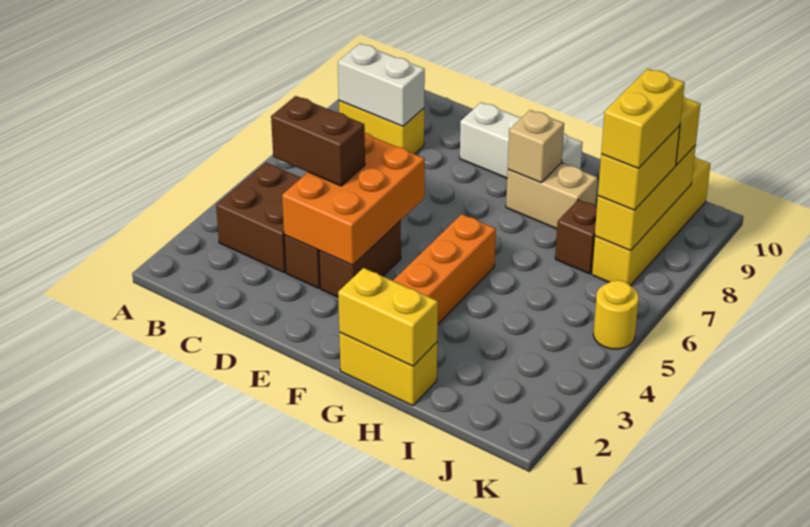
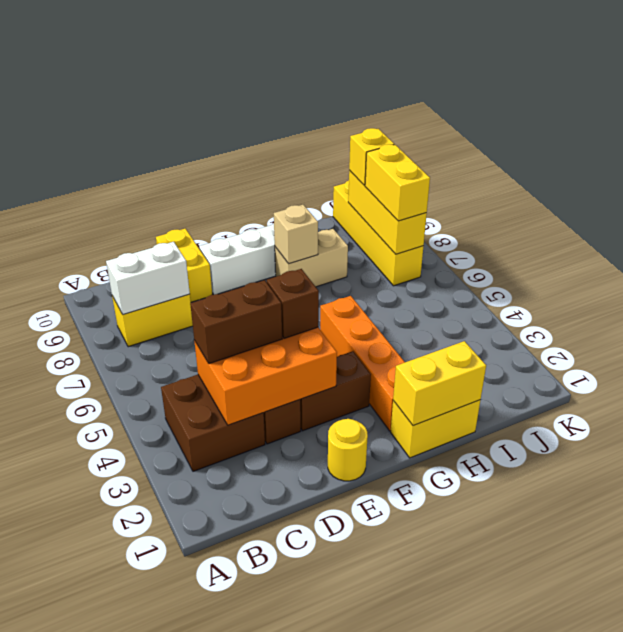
orange brick D3:E5 level 2 -> orange brick C3:E4 level 2
brown brick E3:E4 level 1 -> brown brick E3:F3 level 1
brown brick I7 level 1 -> brown brick E4 level 3
yellow brick J7:J8 level 4 -> yellow brick D9:D10 level 1
yellow round brick K5 level 1 -> yellow round brick E1 level 1

